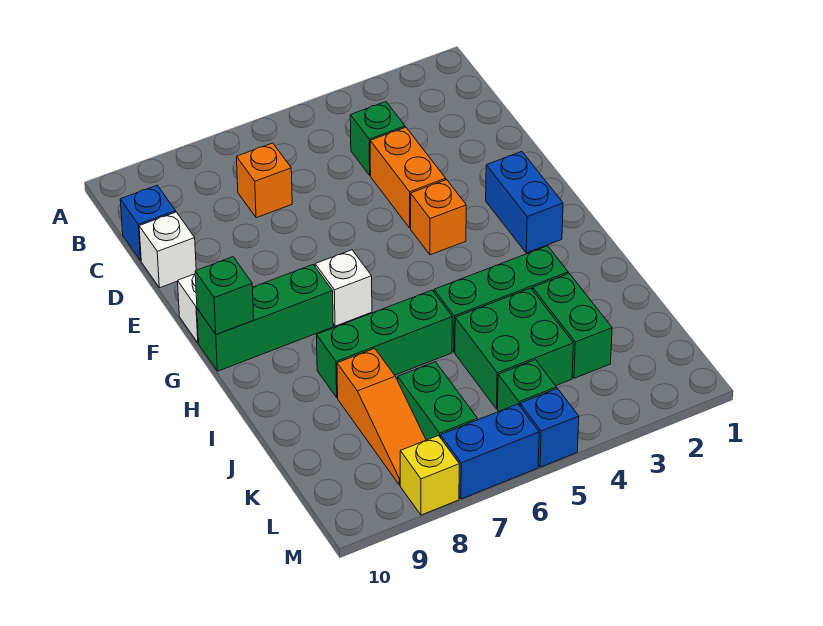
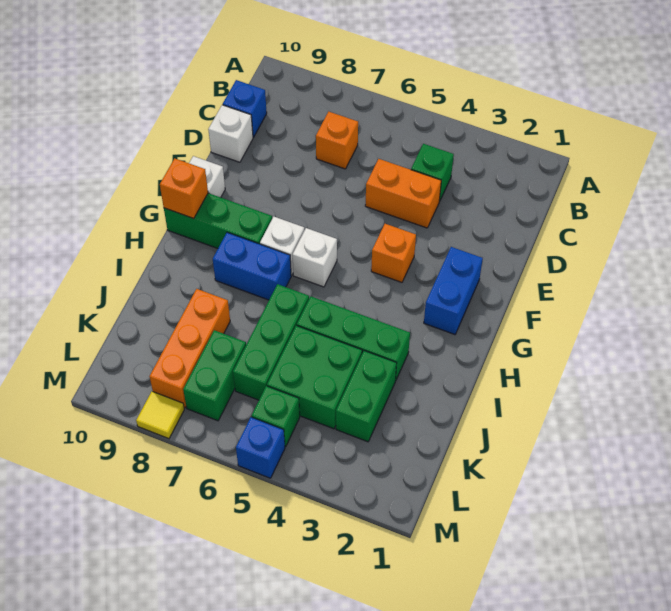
orange brick D4:E4 level 1 -> orange brick D4:D5 level 1
none -> white brick G6 level 1
green brick G10 level 2 -> orange brick G10 level 2
green brick I6:I8 level 1 -> green brick I6:K6 level 1
orange slope J8:L8 level 1 top J -> orange brick J8:L8 level 1
blue brick M6:M7 level 1 -> blue brick H7:H8 level 1
yellow brick M8 level 1 -> yellow tile M8 level 1

